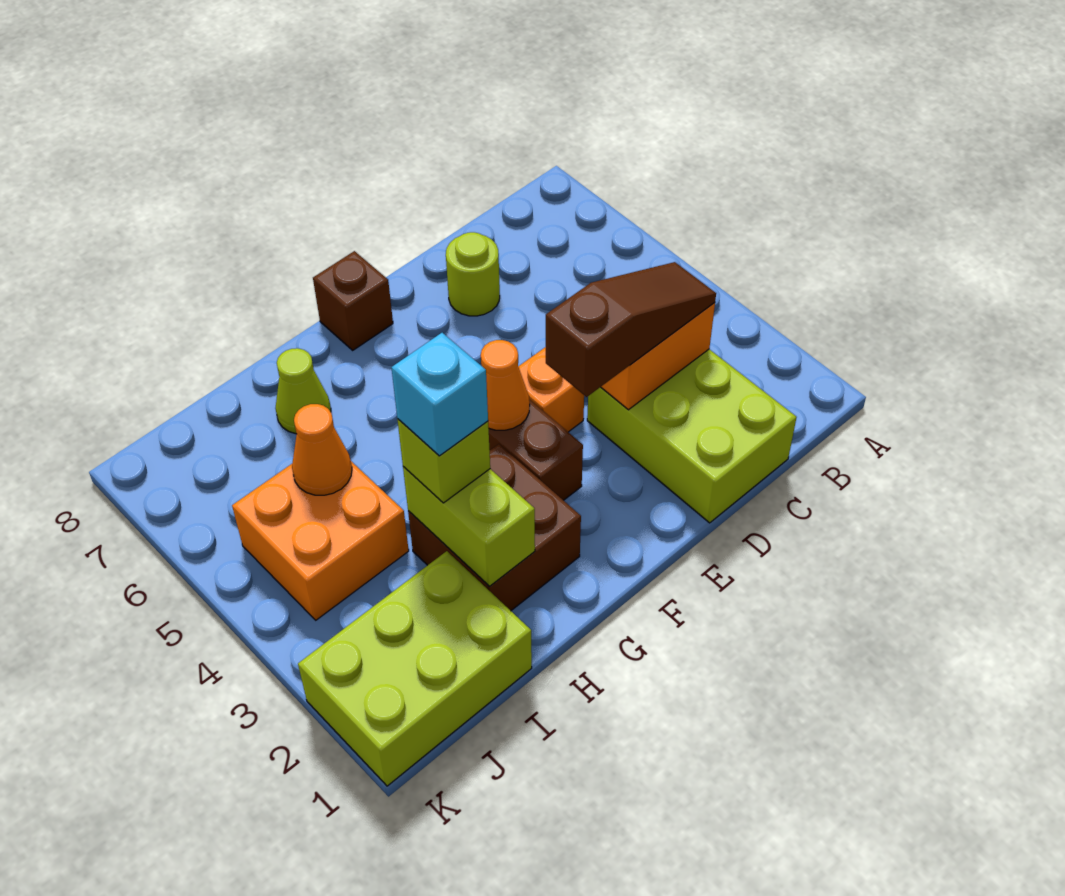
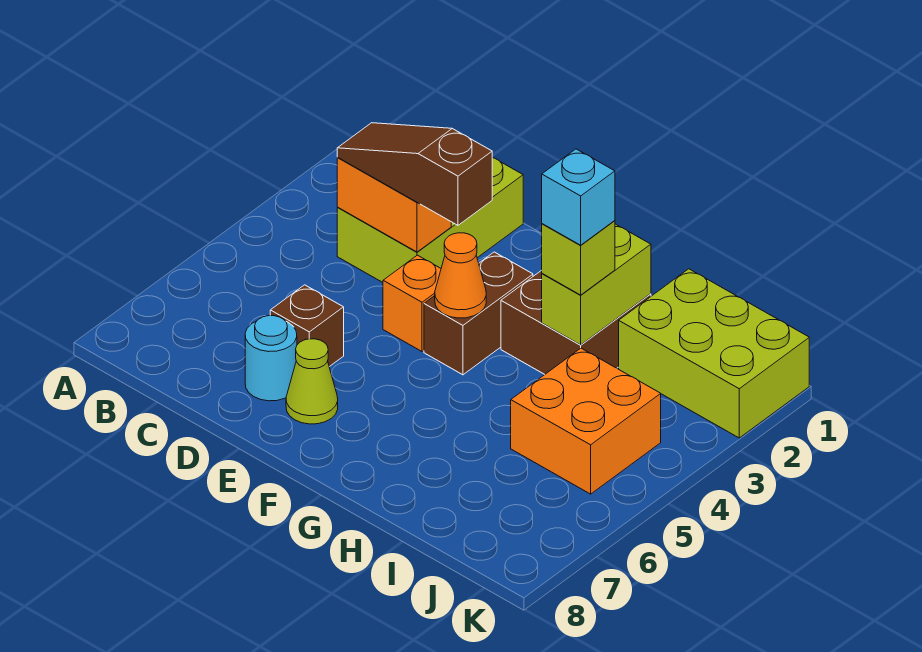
lime round brick D7 level 1 -> cyan round brick D7 level 1
brown brick F8 level 1 -> brown brick D6 level 1
lime cone H7 level 1 -> lime cone E7 level 1
orange cone I5 level 2 -> none

